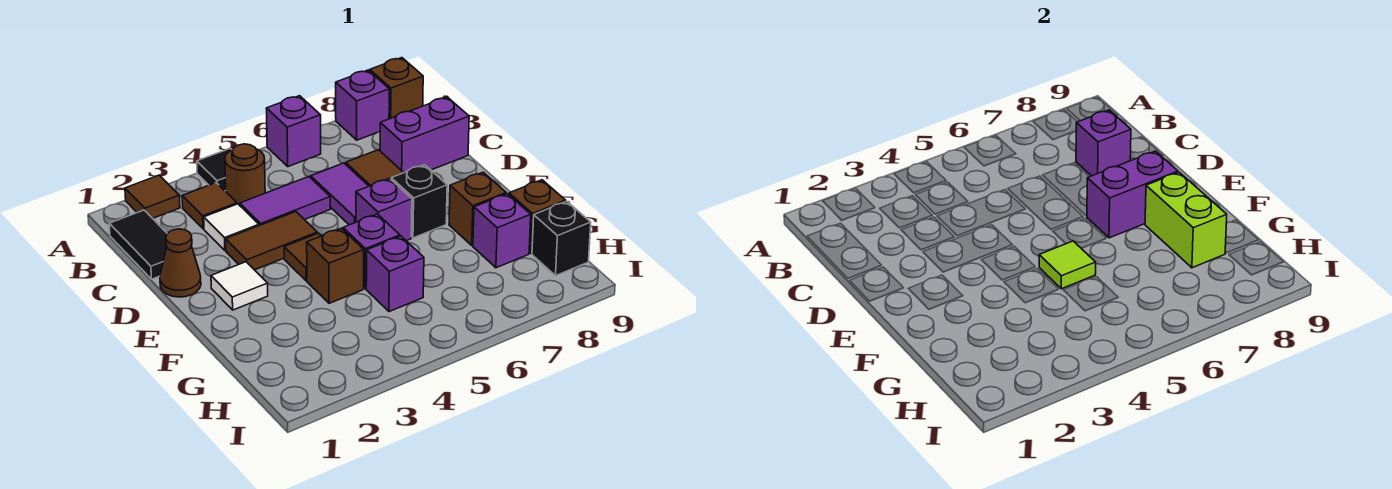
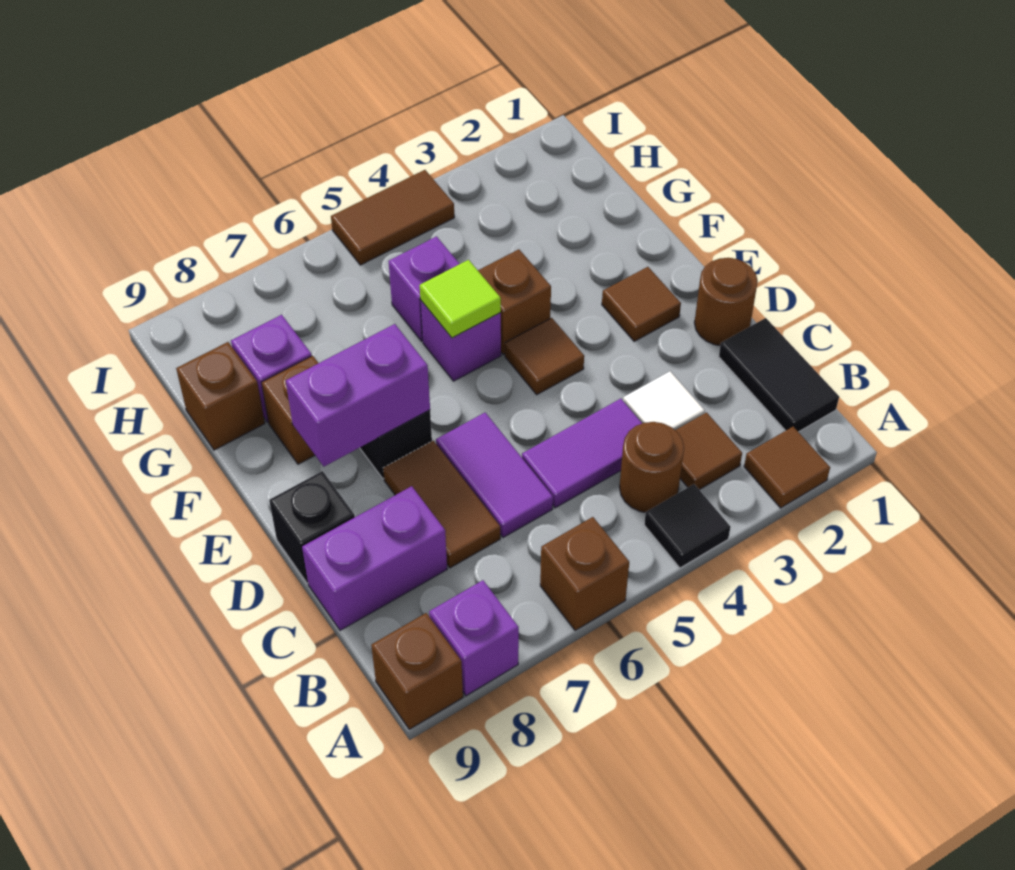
purple brick A6 level 1 -> brown brick A6 level 1
purple brick C8 level 2 -> none
brown cone D1 level 1 -> brown round brick D1 level 1
brown tile D3:D4 level 1 -> brown tile I4:I5 level 1
white tile E2 level 1 -> brown tile E2 level 1
purple brick E6 level 1 -> none
lime brick F8:G8 level 2 -> none
black brick H9 level 1 -> black brick D9 level 1

